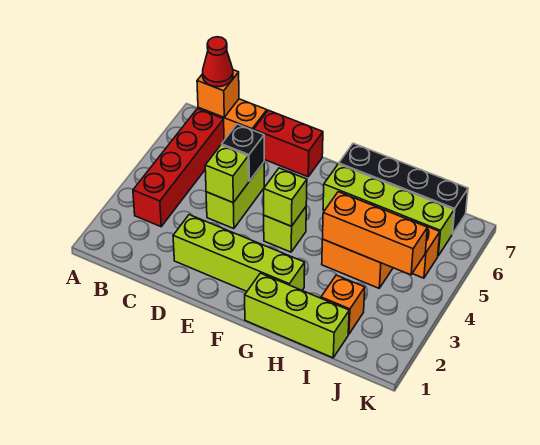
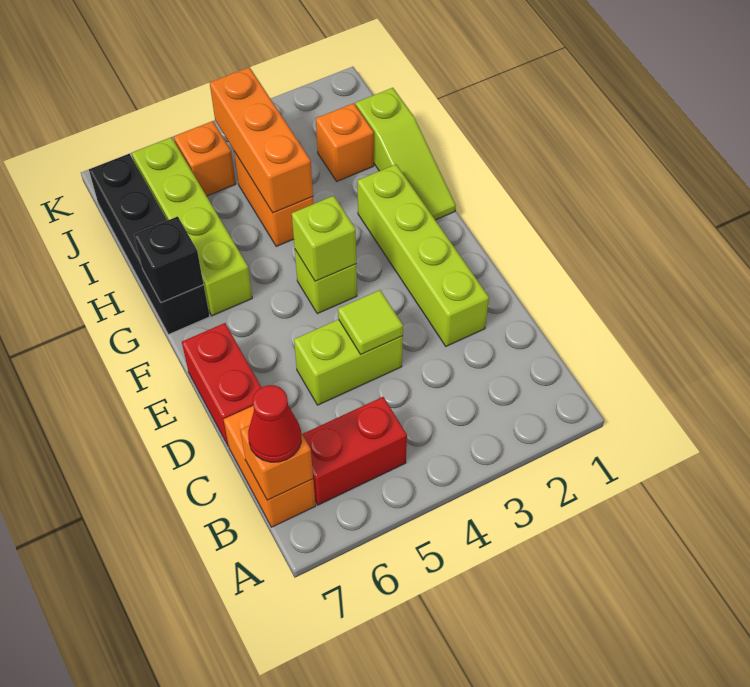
red brick B3:B6 level 1 -> red brick B5:B6 level 1
lime brick D4 level 2 -> lime tile D4 level 2
black brick D5 level 2 -> black brick G7 level 2
lime brick G1:I1 level 1 -> lime slope G1:I1 level 1 top I

